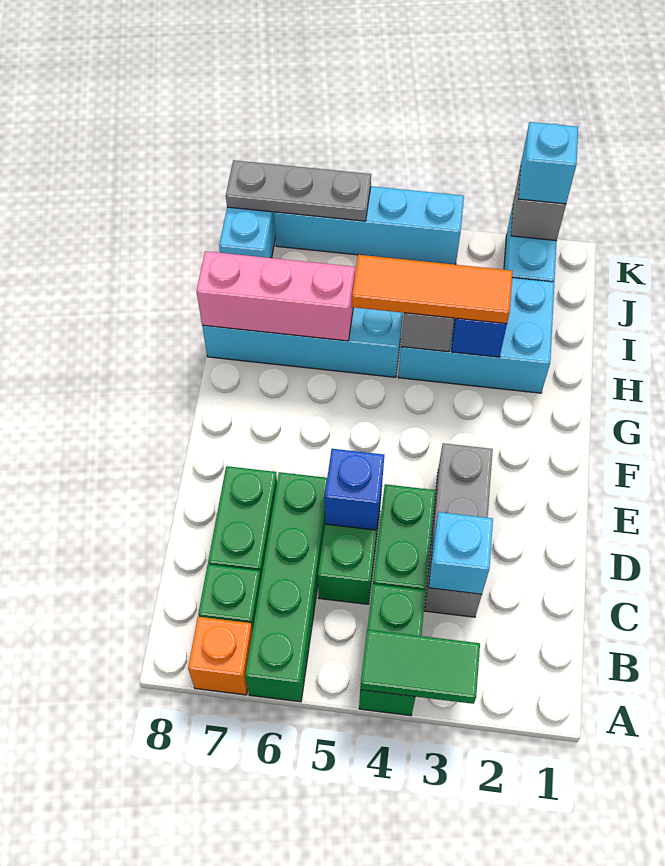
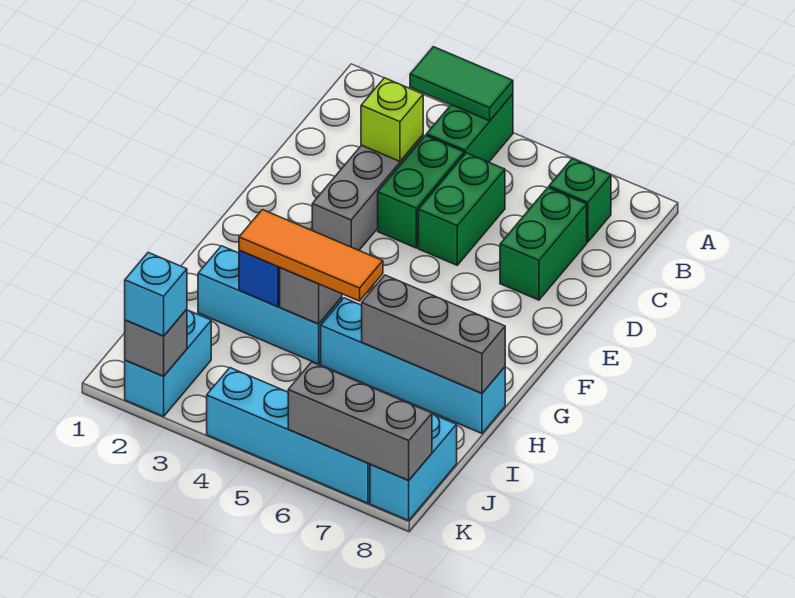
green brick A6:D6 level 1 -> none
orange brick A7 level 1 -> none
cyan brick C3 level 2 -> lime brick C3 level 2
blue brick D5 level 2 -> none
cyan brick H2:I4 level 1 -> cyan brick H2:H4 level 1
pink brick H6:H8 level 2 -> grey brick H6:H8 level 2
grey plate K6:K8 level 2 -> grey brick K6:K8 level 2

